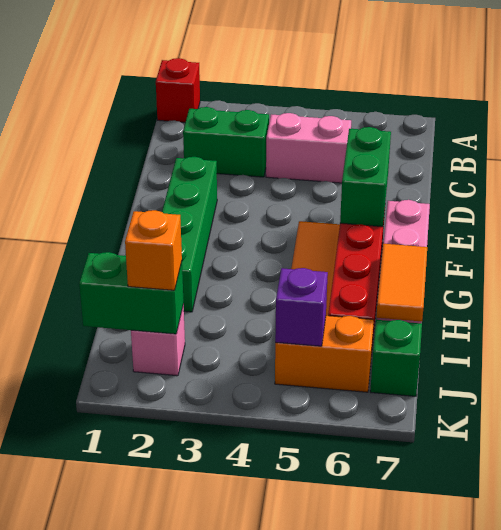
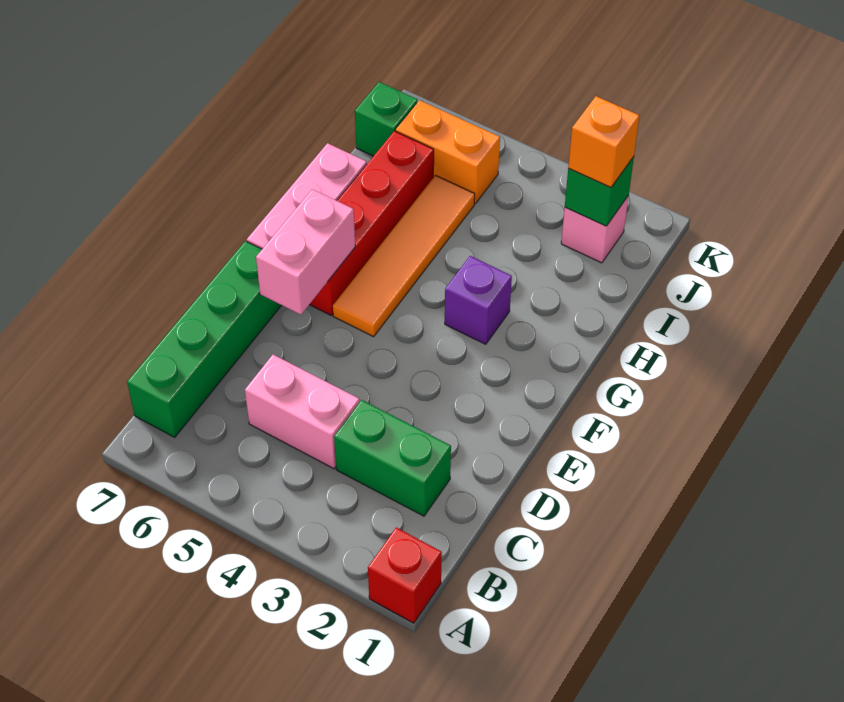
green brick E2:H2 level 1 -> green brick B7:E7 level 1
green brick E6:F6 level 2 -> pink brick E6:F6 level 2
orange tile H7:I7 level 2 -> none
green brick J1:J2 level 2 -> green brick J2 level 2
purple brick J5 level 2 -> purple brick G3 level 1

